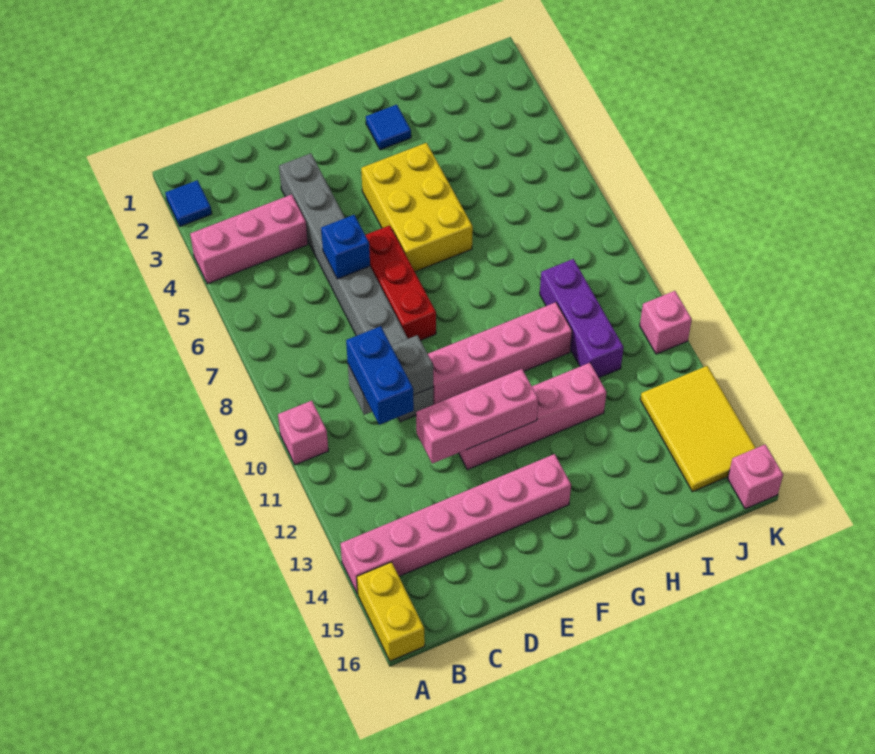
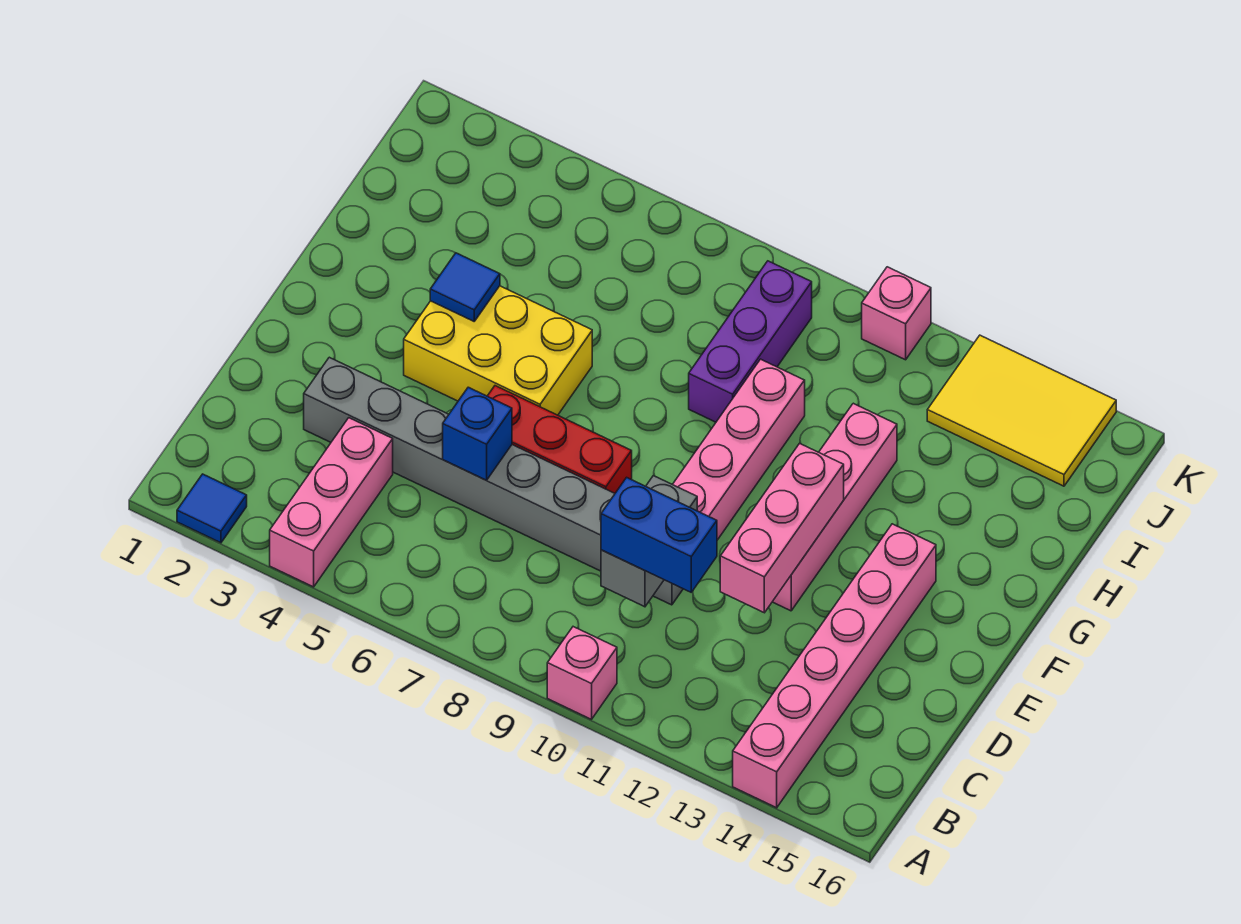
yellow brick A15:A16 level 1 -> none
blue tile G2 level 1 -> blue tile G4 level 2
purple brick I9:I11 level 1 -> purple brick H9:J9 level 1
pink brick K16 level 1 -> none

